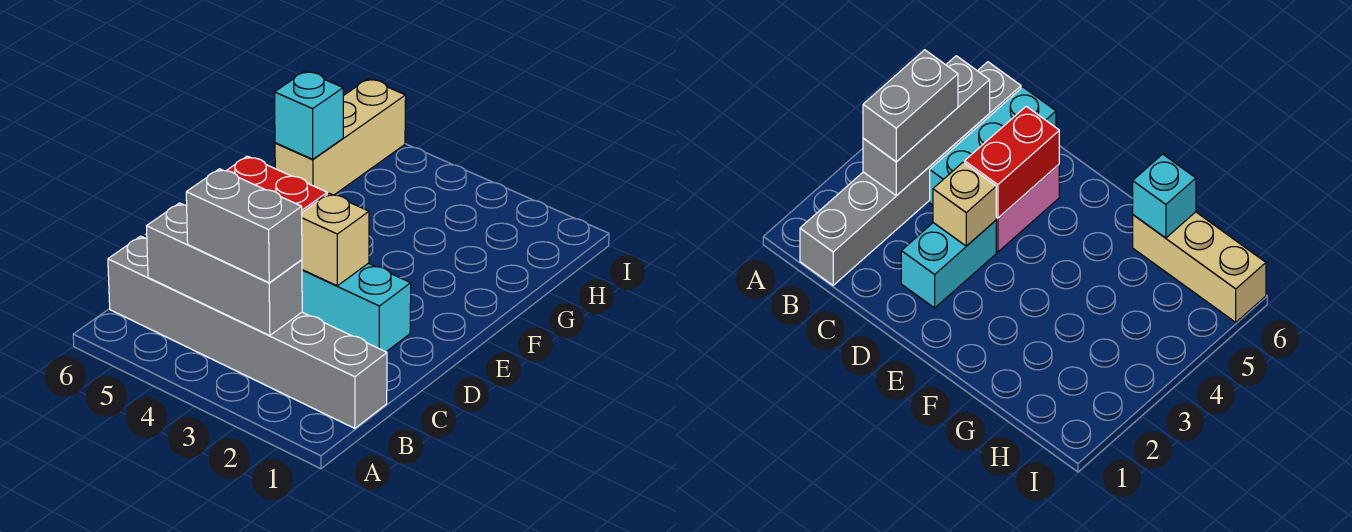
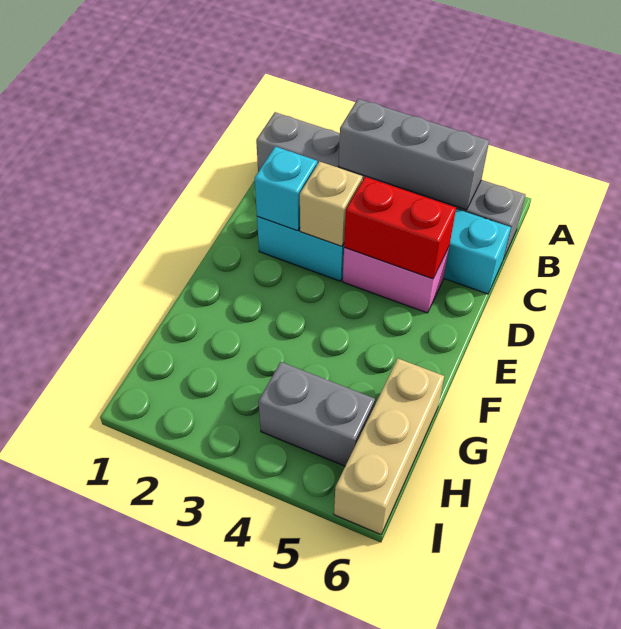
grey brick B3:B4 level 3 -> grey brick H4:H5 level 1
cyan brick G6 level 2 -> cyan brick D2 level 2

